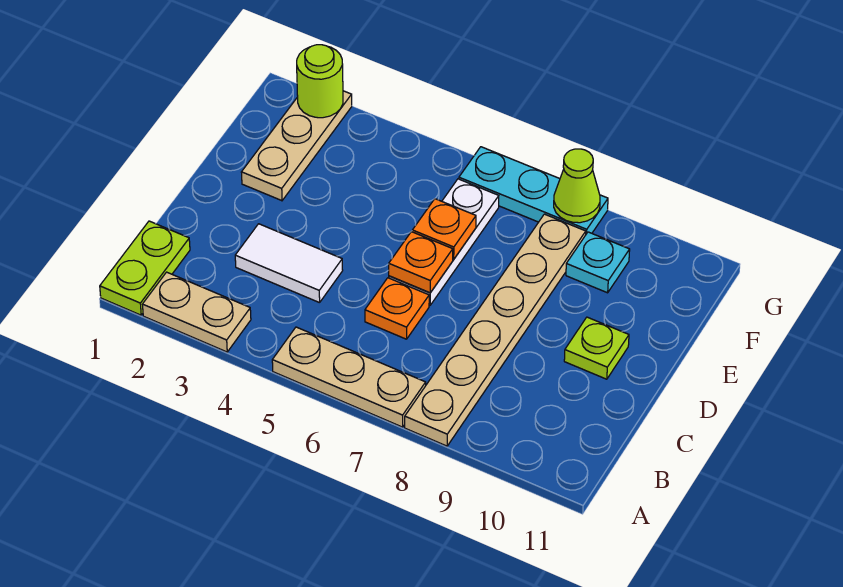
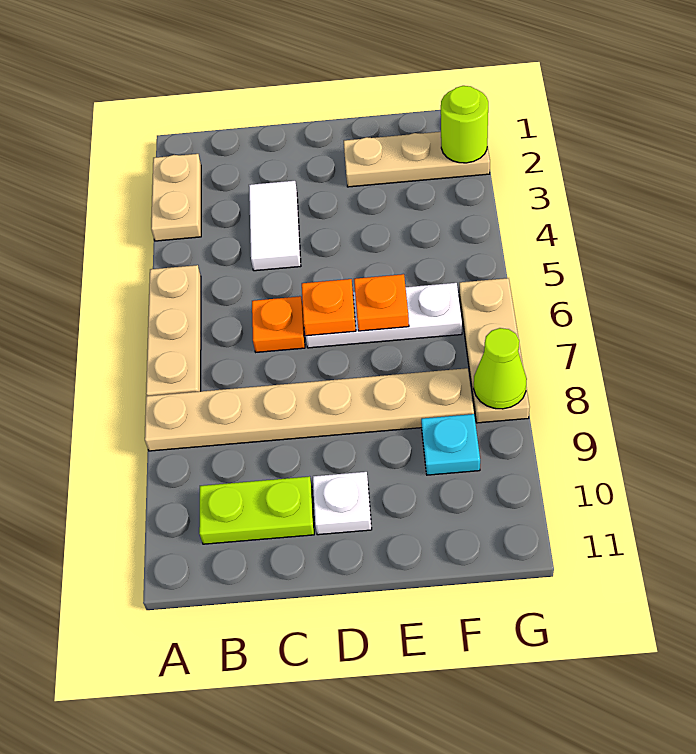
lime plate A1:B1 level 1 -> lime plate B10:C10 level 1
lime plate D10 level 1 -> white plate D10 level 1
cyan plate G6:G8 level 1 -> tan plate G6:G8 level 1

